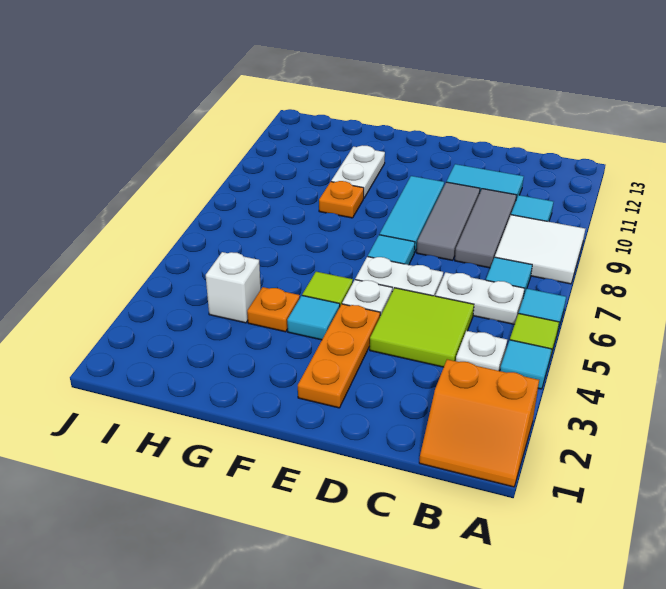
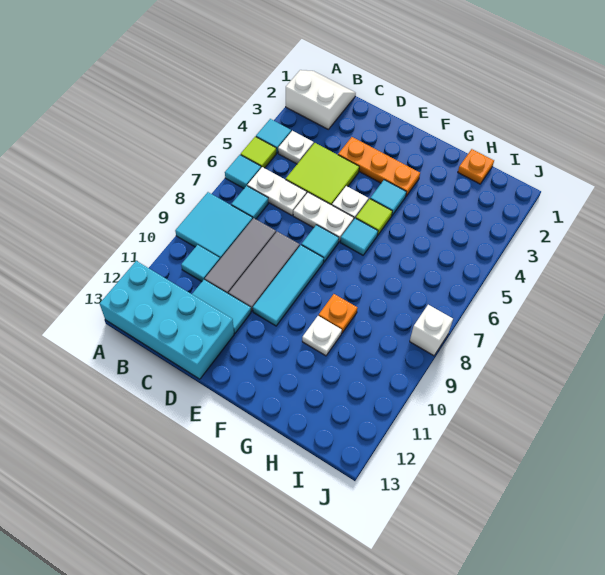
orange slope A1:B2 level 1 top 2 -> white slope A1:B2 level 1 top 2
white tile A8:B9 level 1 -> cyan tile A8:B9 level 1
none -> cyan brick A12:D13 level 1
orange plate E2:E4 level 1 -> orange plate D3:F3 level 1
none -> cyan tile F6 level 1
orange plate G4 level 1 -> orange plate H1 level 1
white plate G10:G11 level 1 -> white plate G10 level 1
white brick H4 level 1 -> white brick J8 level 1

